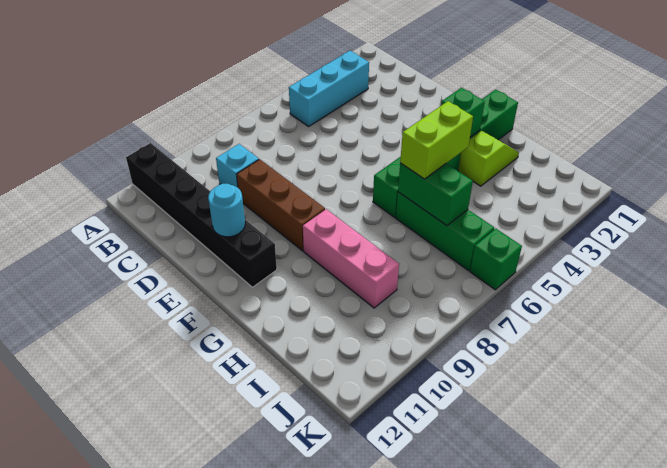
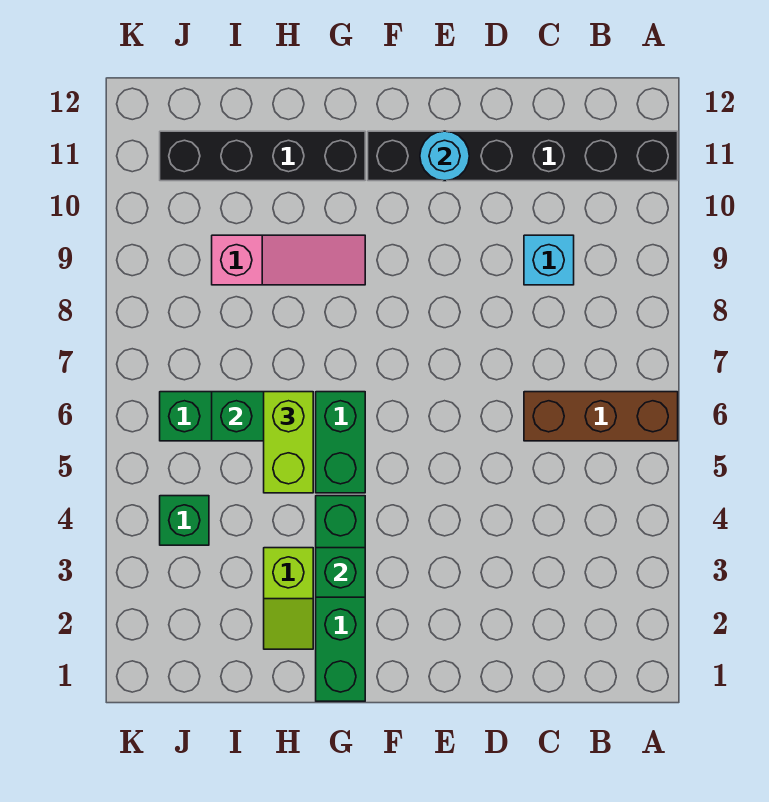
cyan brick B3:B5 level 1 -> none
brown brick D9:F9 level 1 -> brown brick A6:C6 level 1
pink brick G9:I9 level 1 -> pink slope G9:I9 level 1 top I
none -> black brick G11:J11 level 1
green brick K6 level 1 -> green brick J4 level 1

